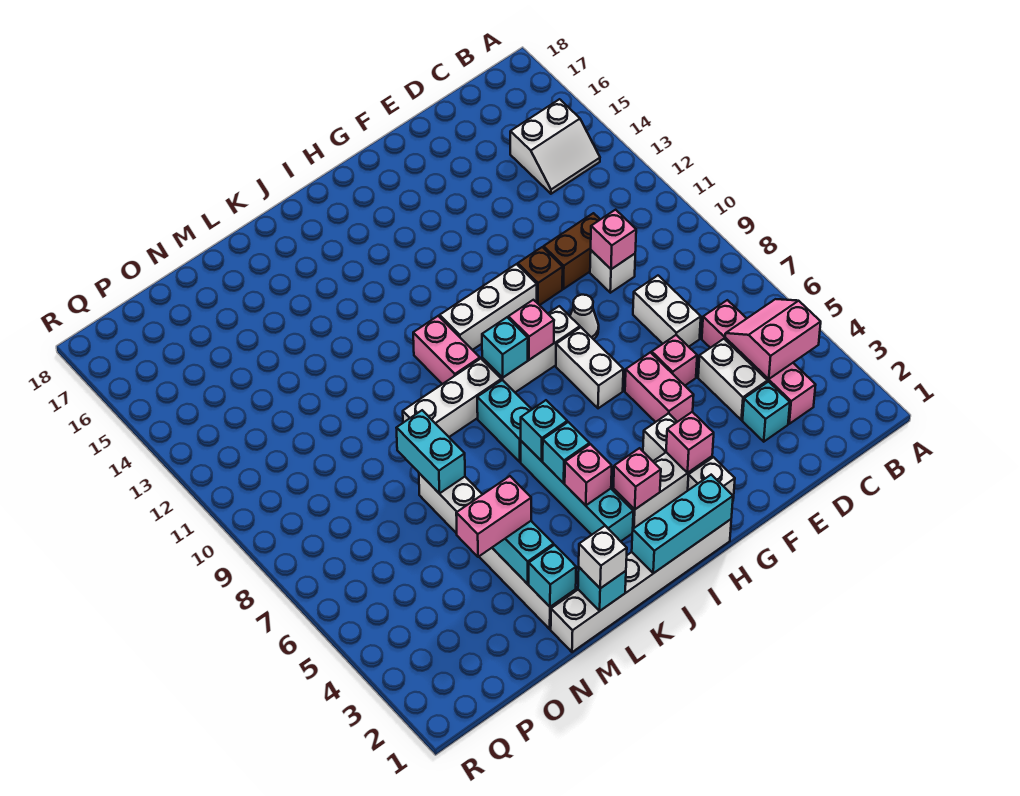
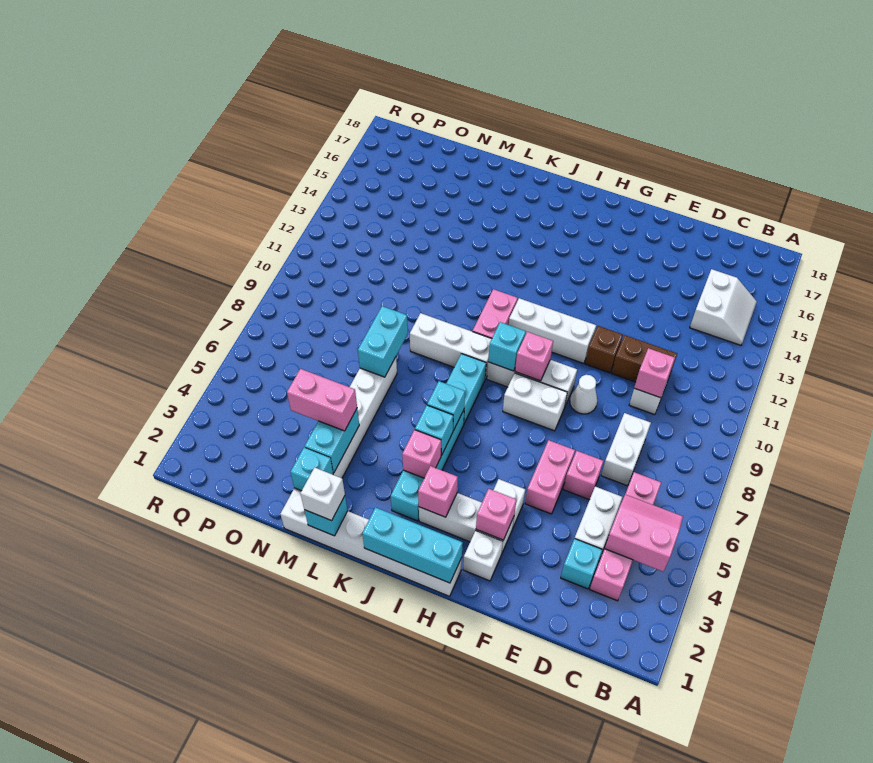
white slope B14:C15 level 1 top 15 -> white slope B14:C15 level 1 top C
white brick G7:G8 level 1 -> white brick G8:H8 level 1

